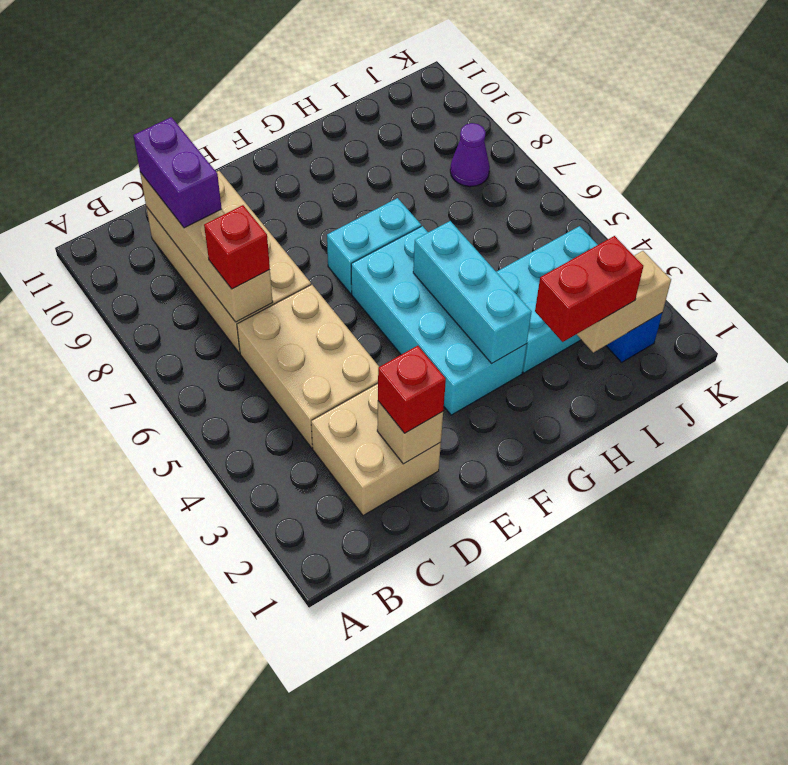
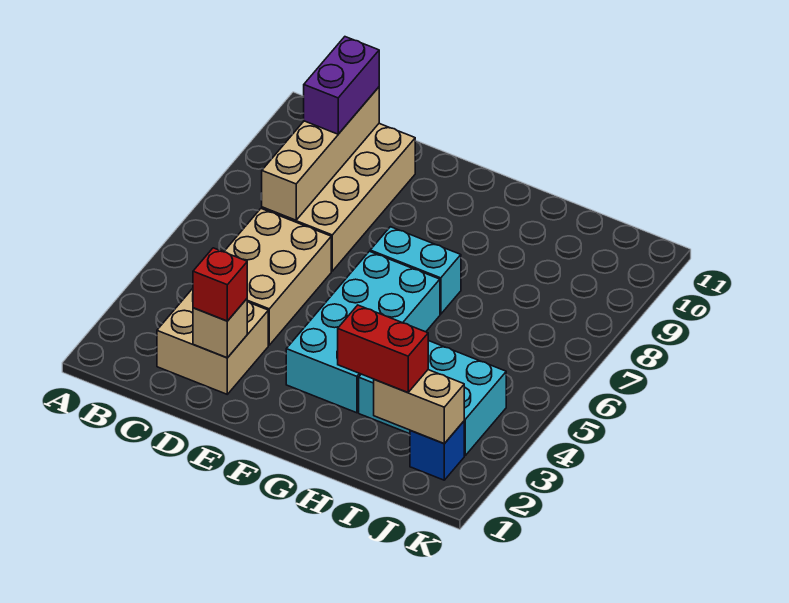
red brick C7 level 3 -> none
cyan brick G3:G5 level 2 -> none
purple cone J8 level 1 -> none

